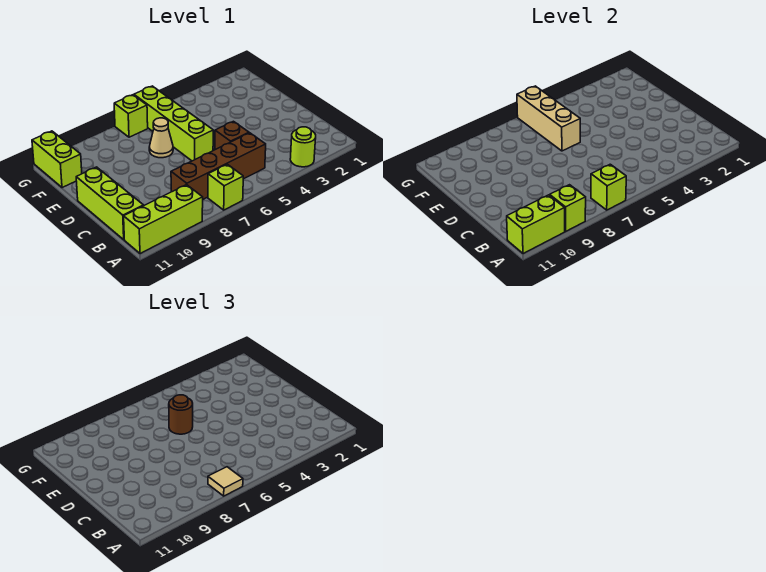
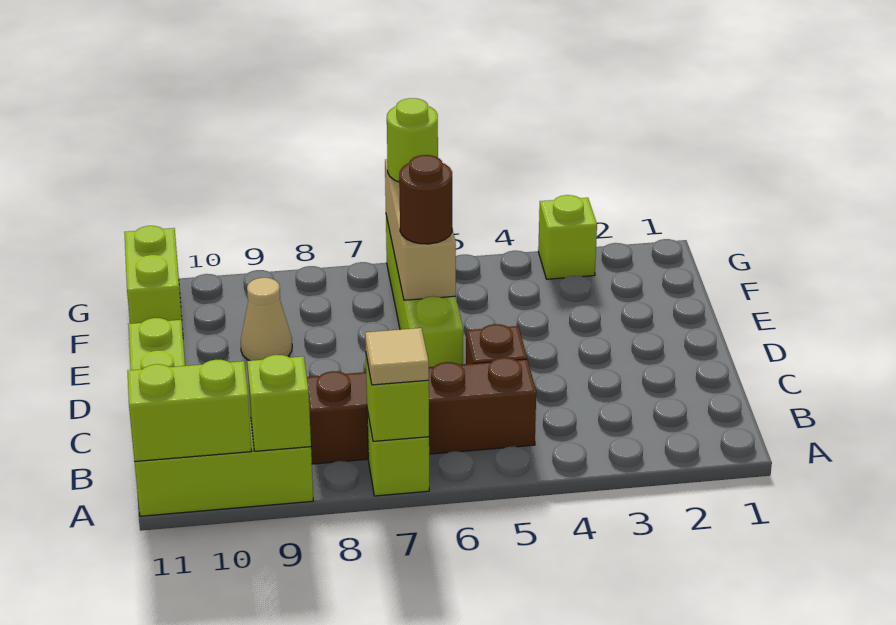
lime round brick A3 level 1 -> lime round brick G6 level 3
tan cone E7 level 1 -> tan cone E9 level 1
lime brick G7 level 1 -> lime brick G3 level 1

